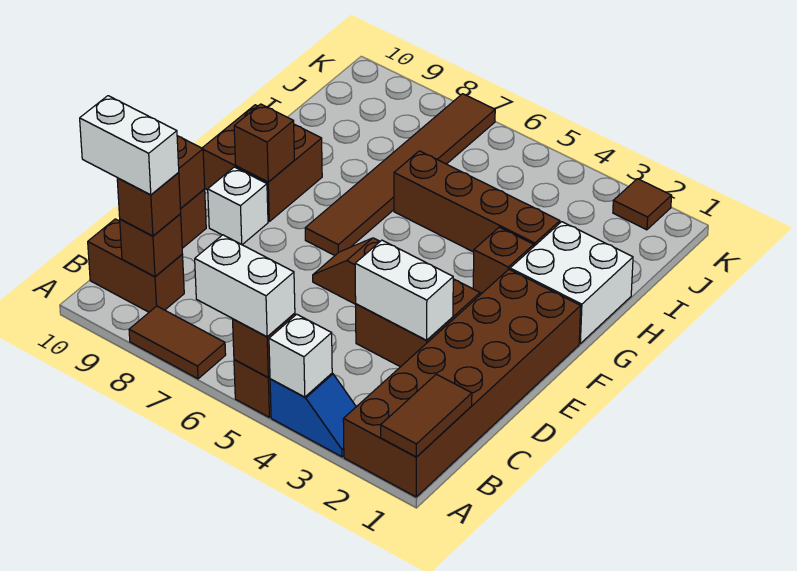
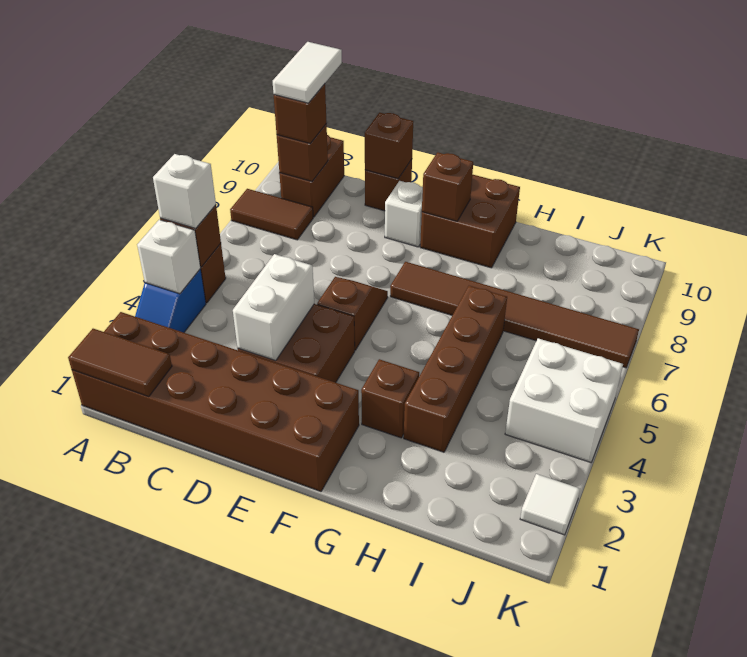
white brick A5:A6 level 3 -> white brick A5 level 3
brown tile A7:A8 level 1 -> brown tile A8:B8 level 1
white brick B9:B10 level 4 -> white tile B9:B10 level 4
white brick G1:H2 level 1 -> white brick J4:K5 level 1
brown tile K2 level 1 -> white tile K2 level 1

